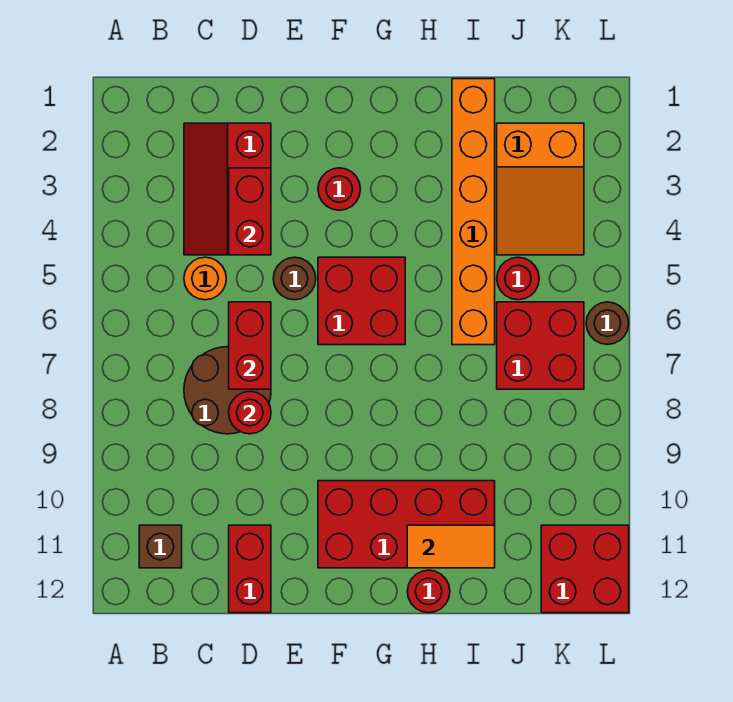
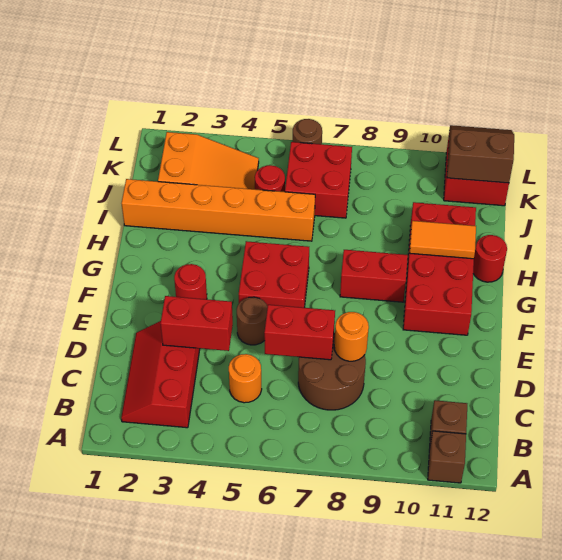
none -> brown brick A11 level 1
red slope C2:D4 level 1 top D -> red slope B2:D3 level 1 top 3
red round brick D8 level 2 -> orange round brick D8 level 2
red brick D11:D12 level 1 -> red brick G8:G9 level 1
orange tile H11:I11 level 2 -> orange tile H10:H11 level 2
none -> brown slope K11:L12 level 2 top K

